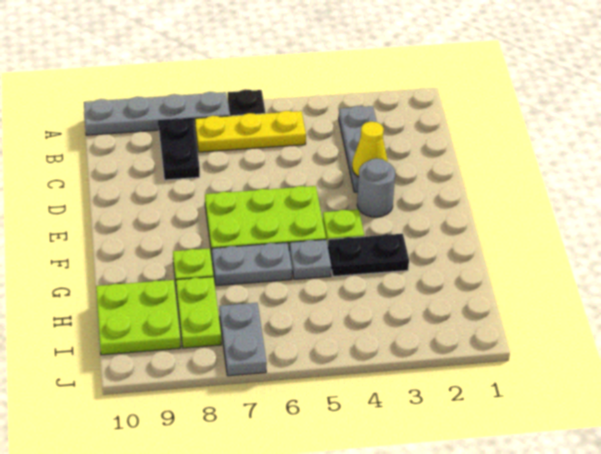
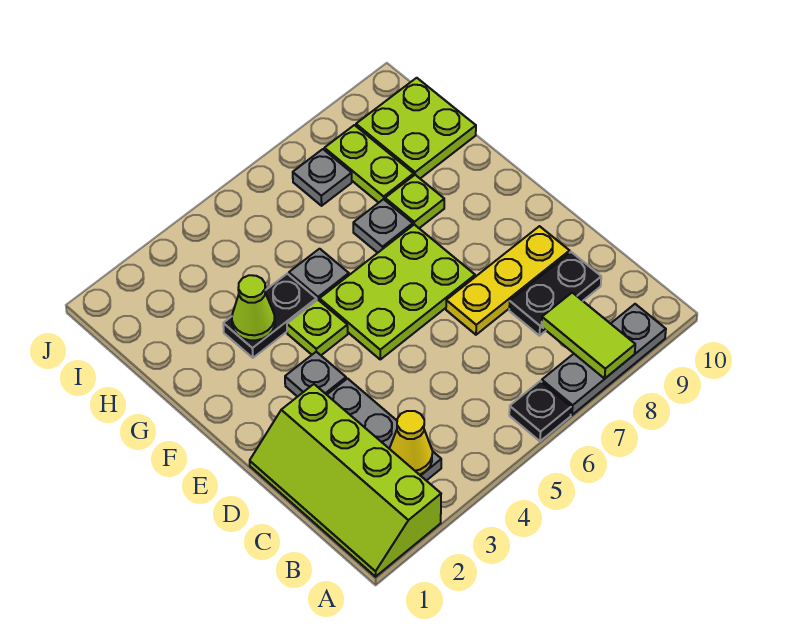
none -> lime slope A1:D2 level 1 top 2
grey plate A7:A10 level 1 -> grey plate A7:A9 level 1
none -> lime tile A8:B8 level 2
yellow plate B5:B7 level 1 -> yellow plate D7:D9 level 1
black plate B8:C8 level 1 -> black plate C8:C9 level 1
yellow cone D3 level 2 -> yellow cone B3 level 2
grey round brick E3 level 1 -> grey plate E3 level 1
none -> lime cone G3 level 2
grey plate G6:G7 level 1 -> grey plate G7 level 1
grey plate I7:J7 level 1 -> grey plate I7 level 1

